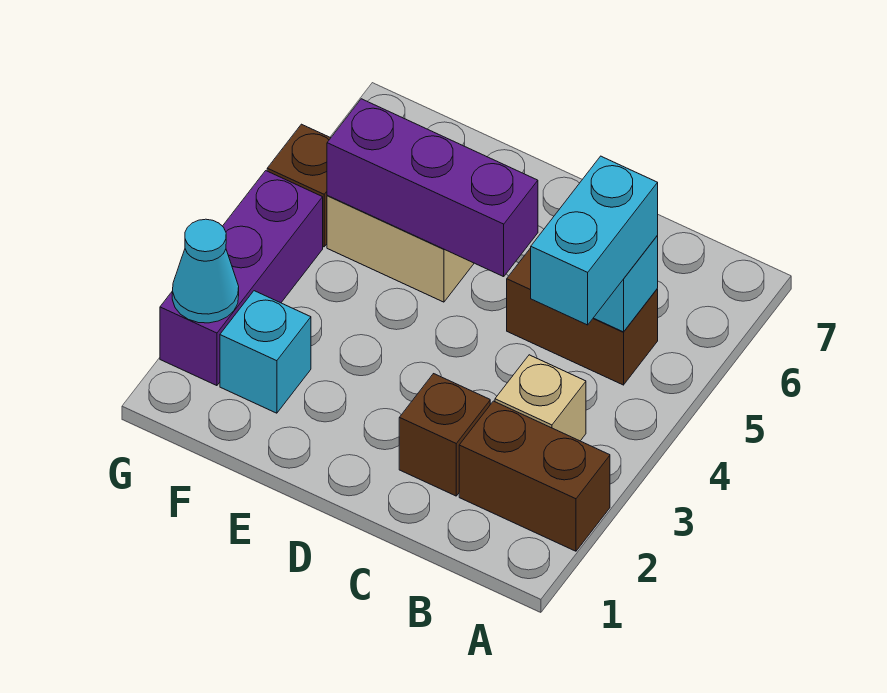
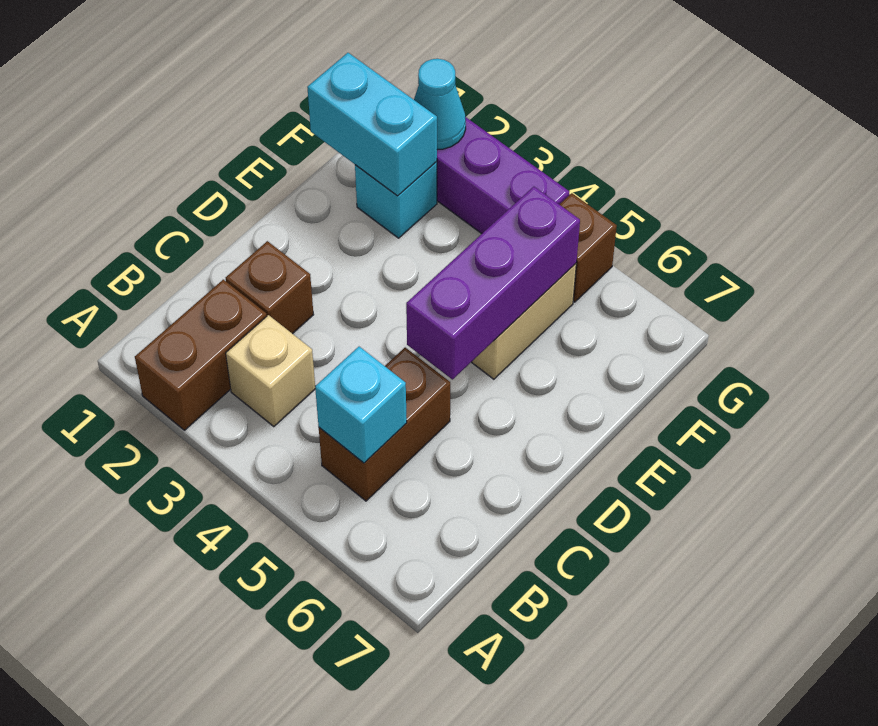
cyan brick B4:B5 level 3 -> cyan brick F1:F2 level 2

